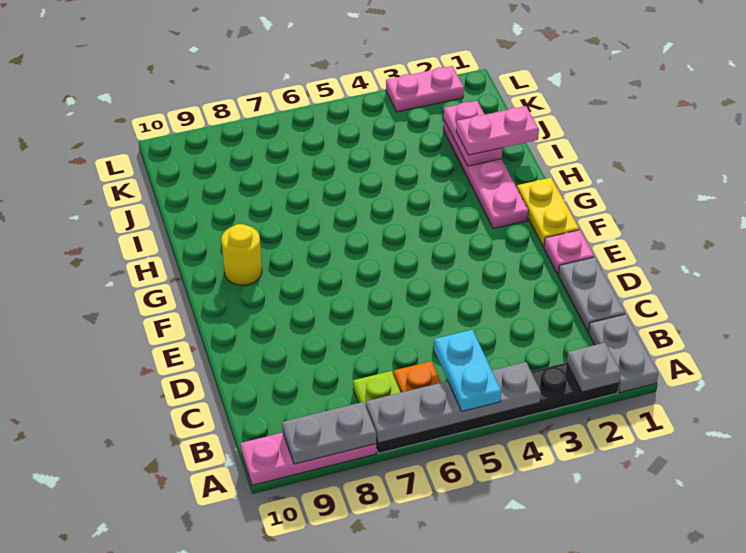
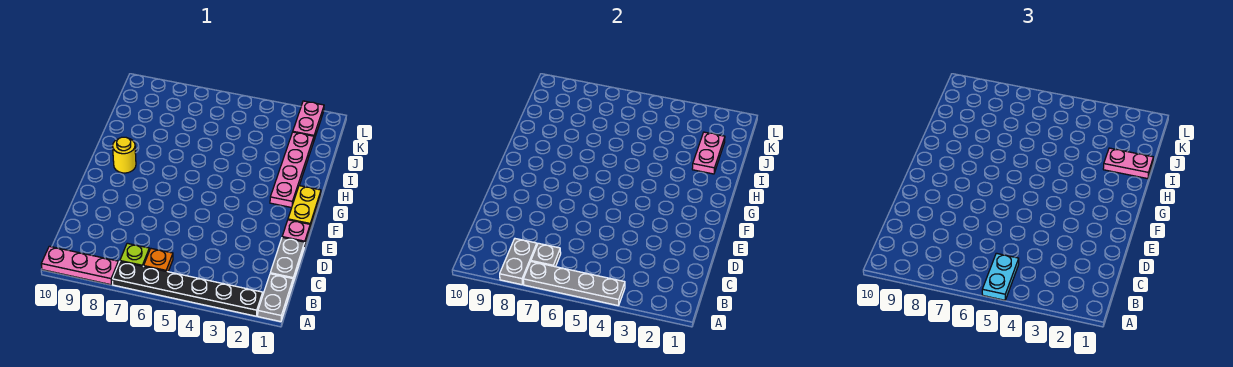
grey plate A2 level 2 -> grey plate B7 level 2
grey plate A8:A9 level 2 -> grey plate A8:B8 level 2
pink plate L2:L3 level 1 -> pink plate K2:L2 level 1

